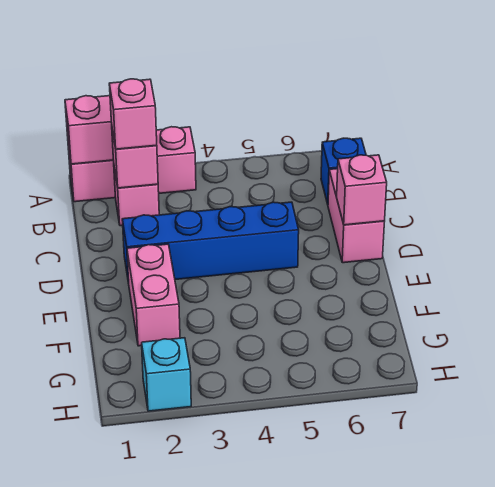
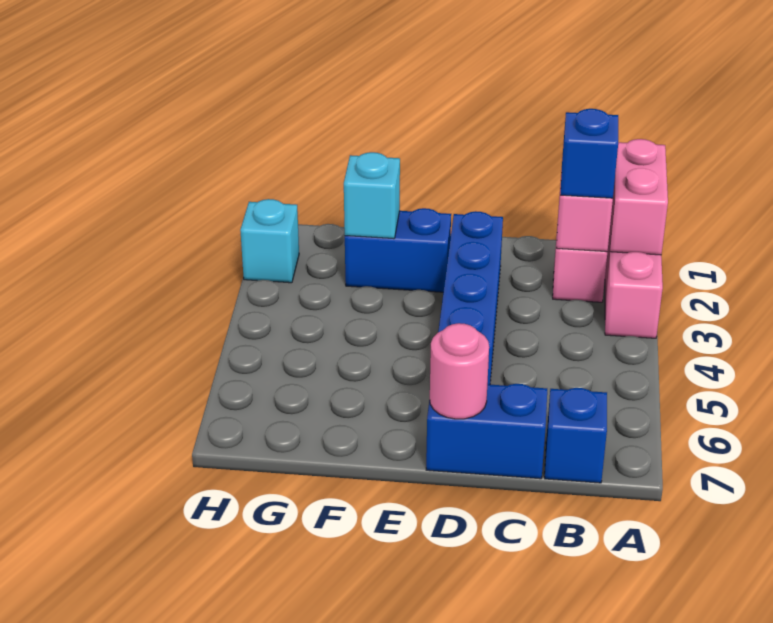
pink brick B2 level 3 -> blue brick B2 level 3
pink brick C7:D7 level 1 -> blue brick C7:D7 level 1
pink brick D7 level 2 -> pink round brick D7 level 2
pink brick E2:F2 level 1 -> blue brick E2:F2 level 1
none -> cyan brick F2 level 2

